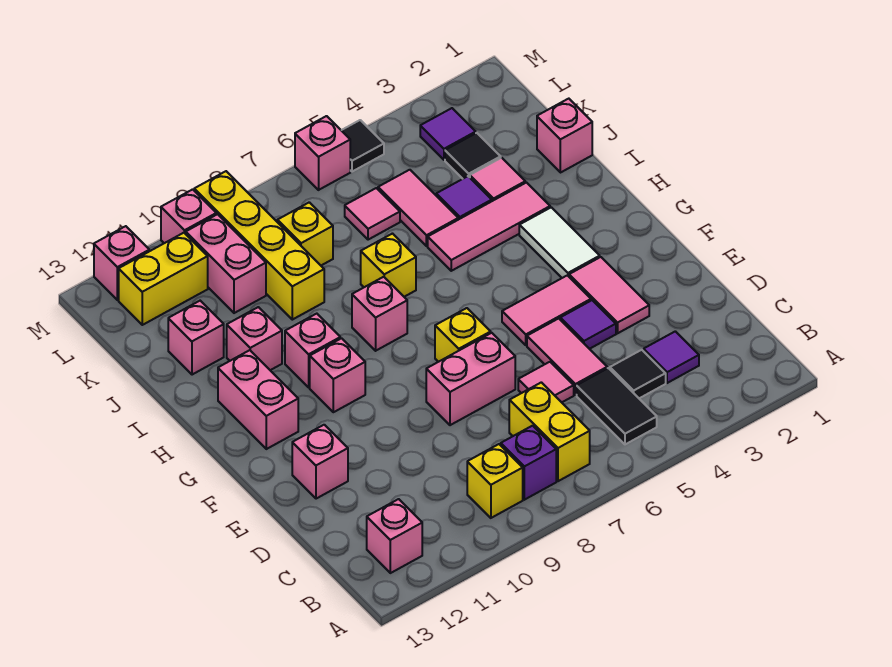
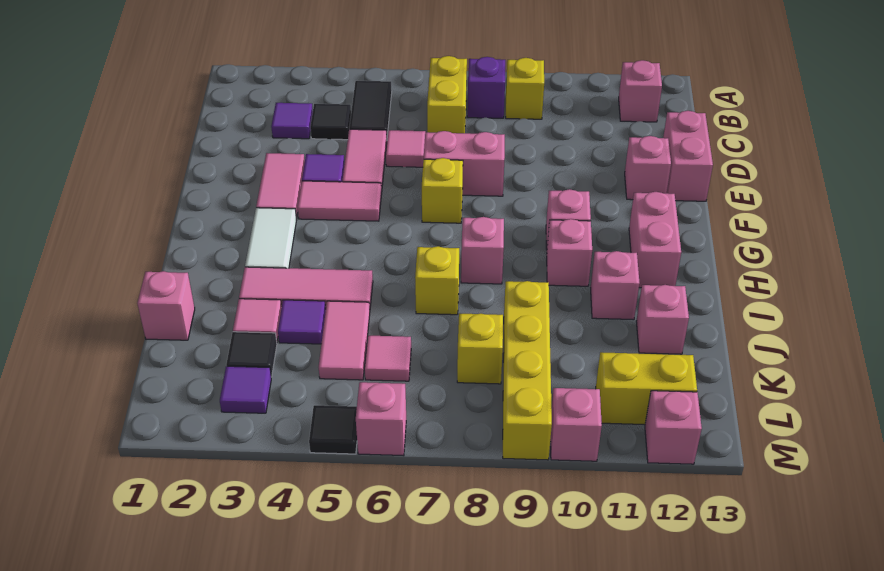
pink brick K10:L10 level 1 -> pink brick D13:E13 level 1

